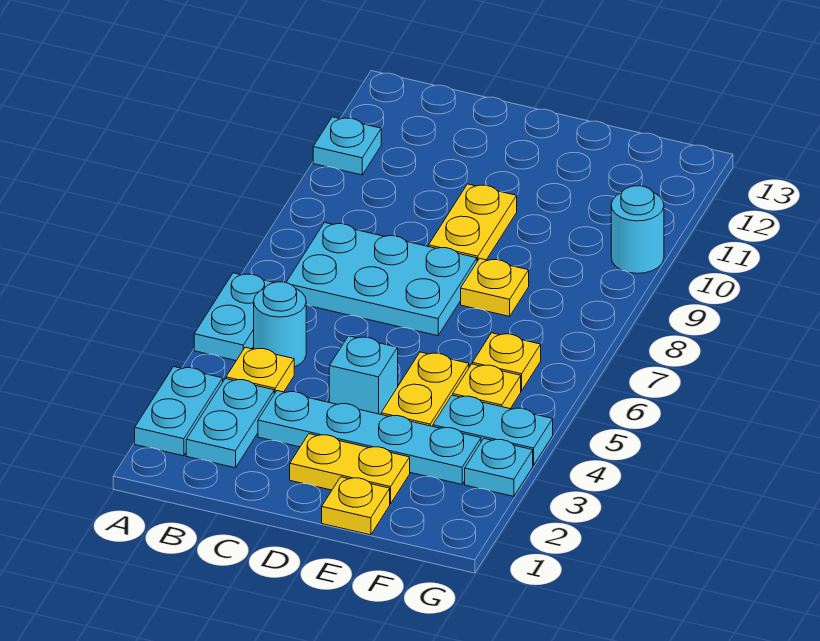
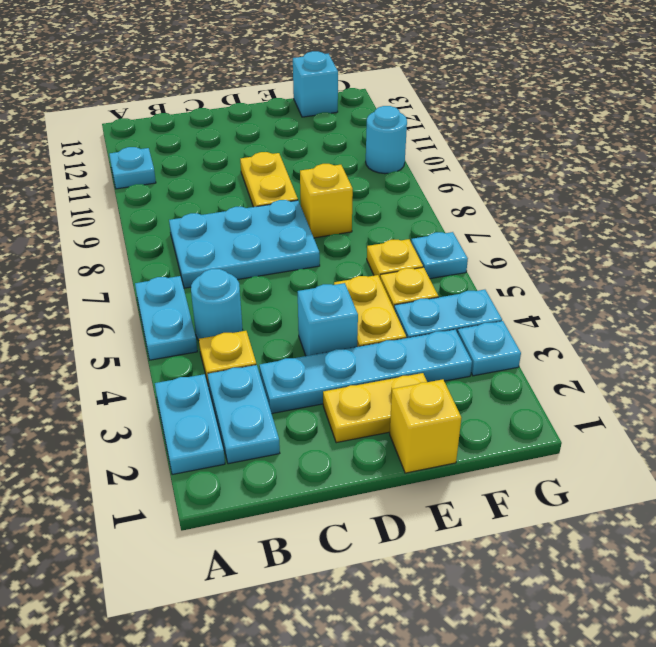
yellow plate E1 level 1 -> yellow brick E1 level 1
yellow plate E8 level 1 -> yellow brick E8 level 1
none -> cyan brick F13 level 1
none -> cyan plate G6 level 1

